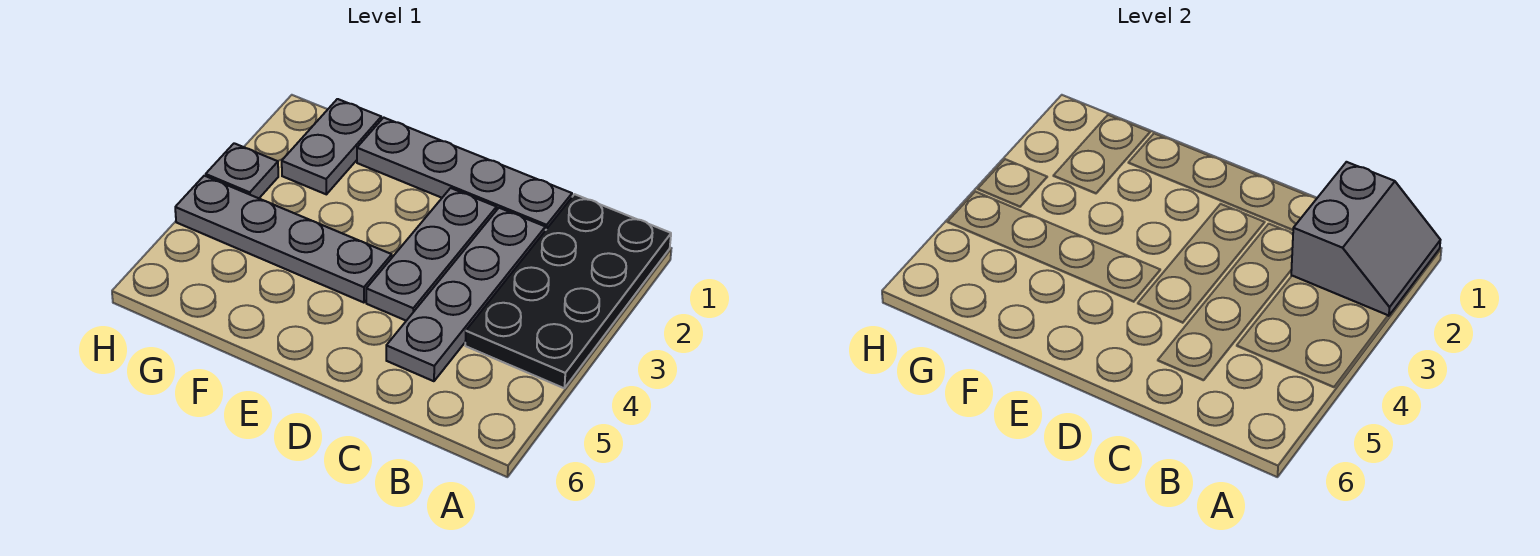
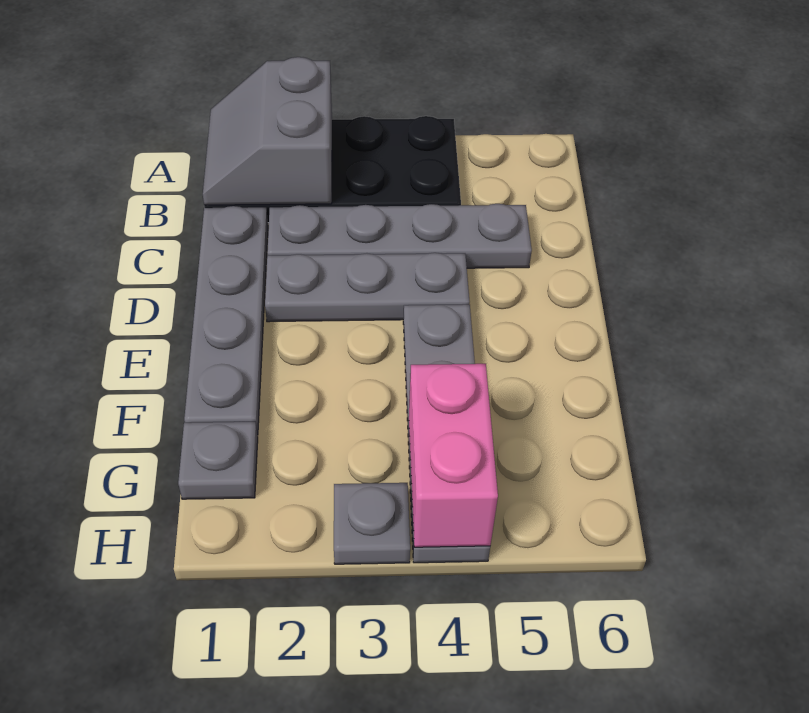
grey slope A1:B2 level 2 top B -> grey slope A1:B2 level 2 top 2
grey plate G1:G2 level 1 -> grey plate G1 level 1
none -> pink brick G4:H4 level 2

